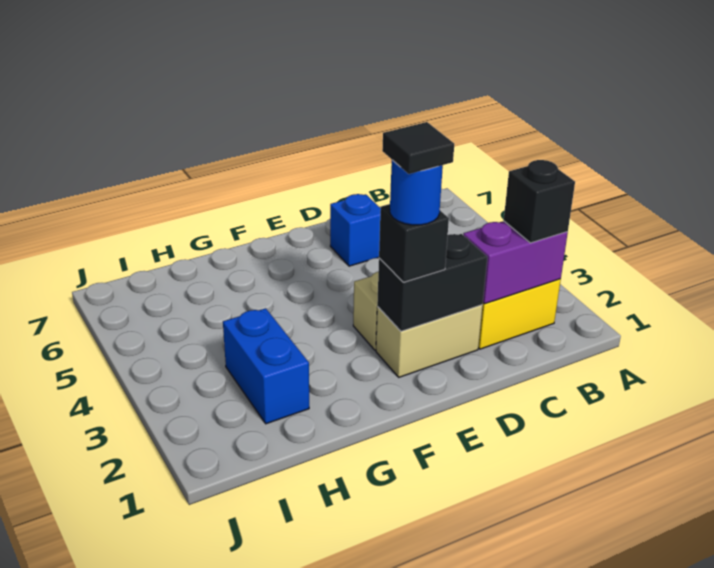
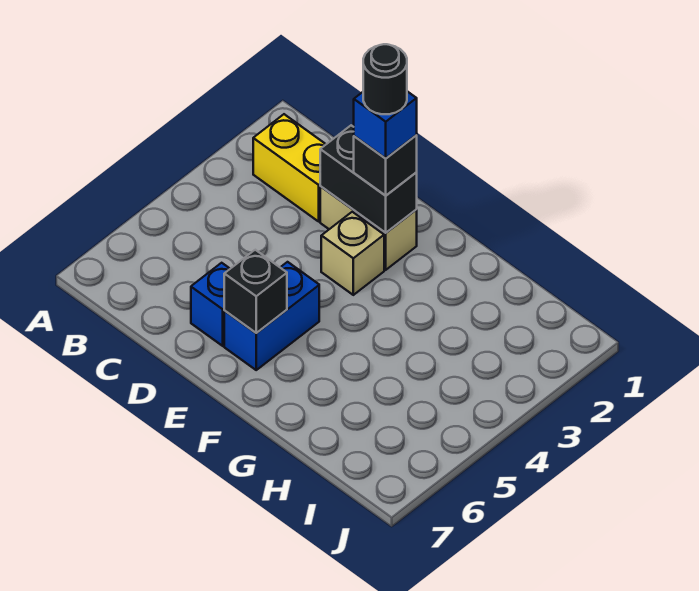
purple brick B2:C2 level 2 -> none
black brick B2 level 3 -> black brick E6 level 2
blue round brick E2 level 4 -> blue brick E2 level 4
black tile E2 level 5 -> black round brick E2 level 5
blue brick H2:H3 level 1 -> blue brick E5:E6 level 1

